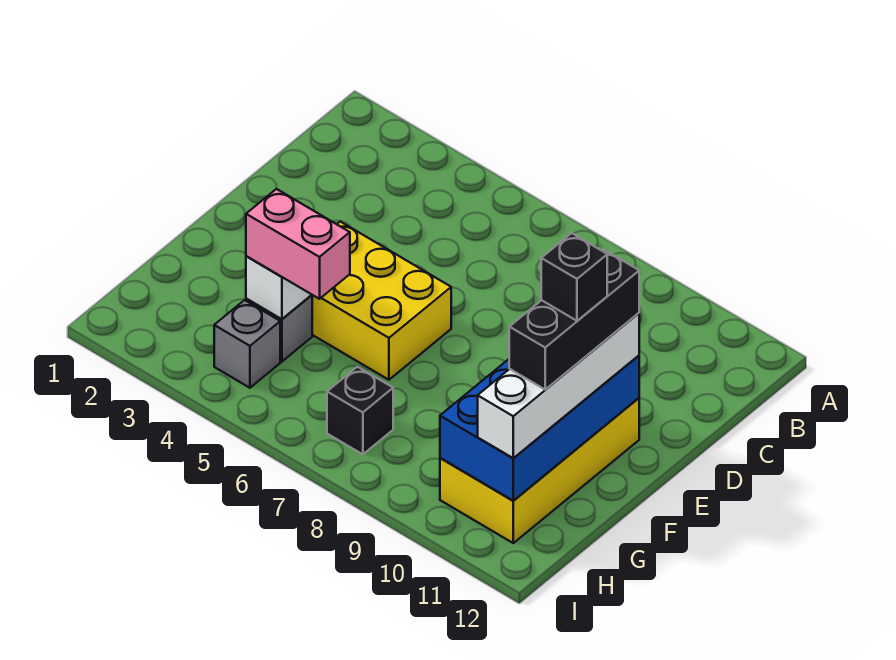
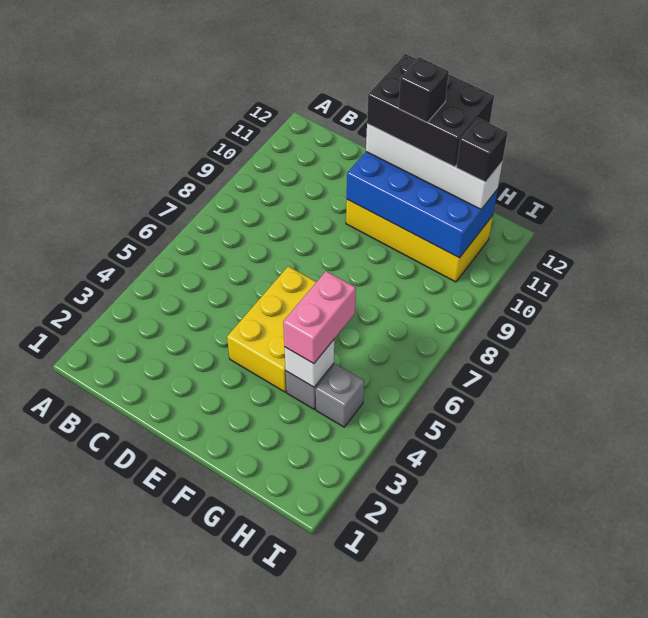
black brick E11:G11 level 4 -> black brick E11:G12 level 4
black brick H7 level 1 -> black brick H11 level 4

